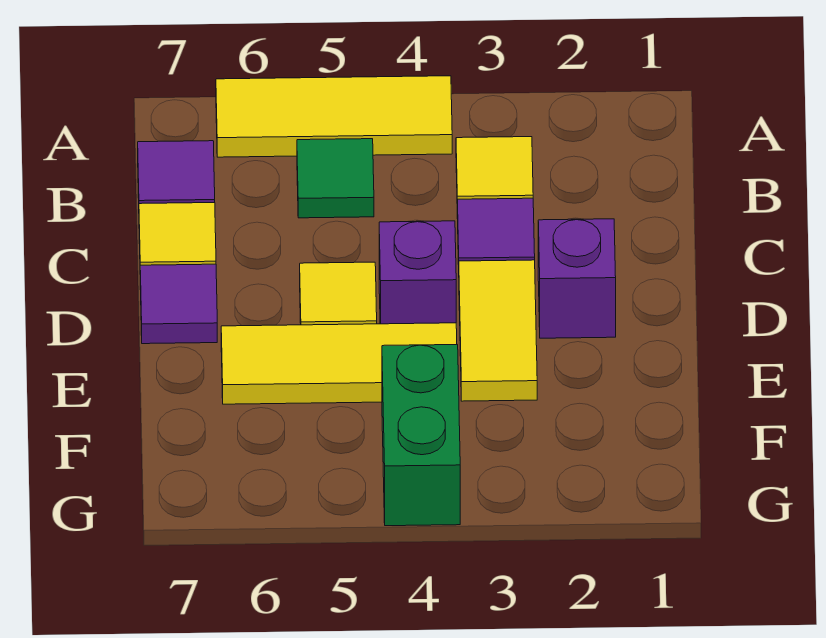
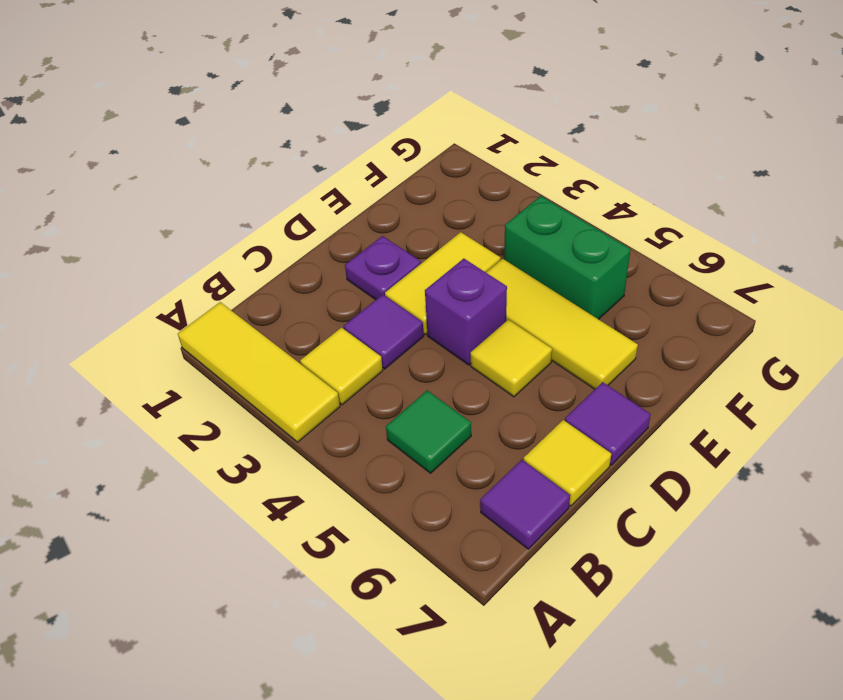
yellow tile A4:A6 level 1 -> yellow tile A1:A3 level 1
purple brick D2 level 1 -> purple plate D2 level 1
green brick F4:G4 level 1 -> green brick F4:F5 level 1

